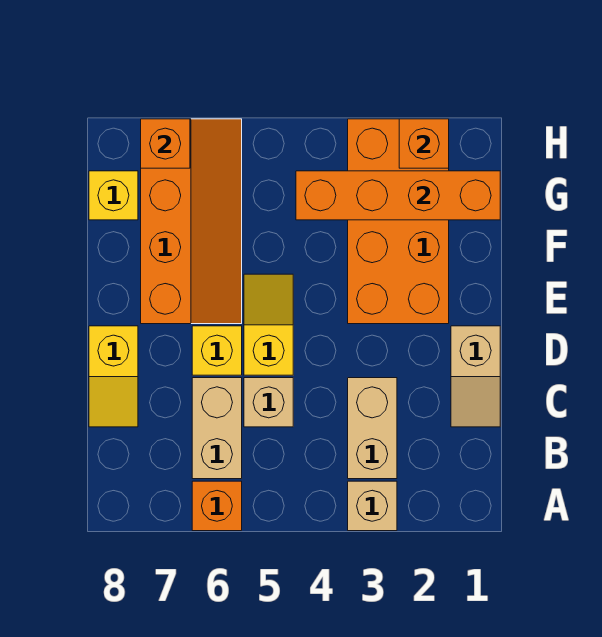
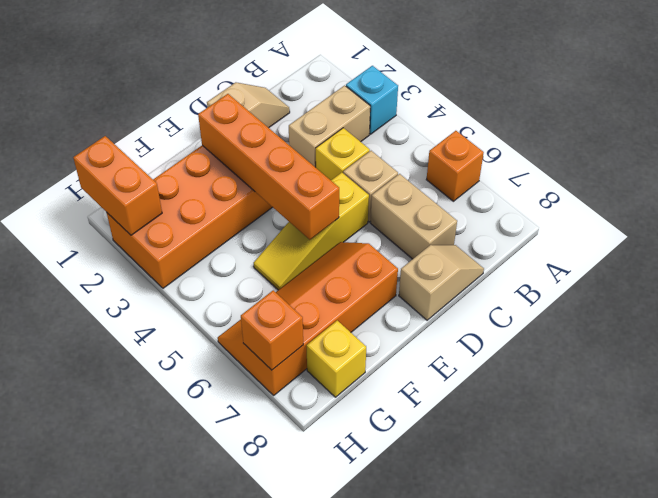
tan brick A3 level 1 -> cyan brick A3 level 1
tan brick B6:C6 level 1 -> tan brick C6:C7 level 1
yellow slope C8:D8 level 1 top D -> tan slope C8:D8 level 1 top D
yellow slope D5:E5 level 1 top D -> yellow slope D5:F5 level 1 top D
yellow brick D6 level 1 -> yellow brick C4 level 1
orange brick G1:G4 level 2 -> orange brick E2:E5 level 2
orange brick H2 level 2 -> orange brick H1:H2 level 2

